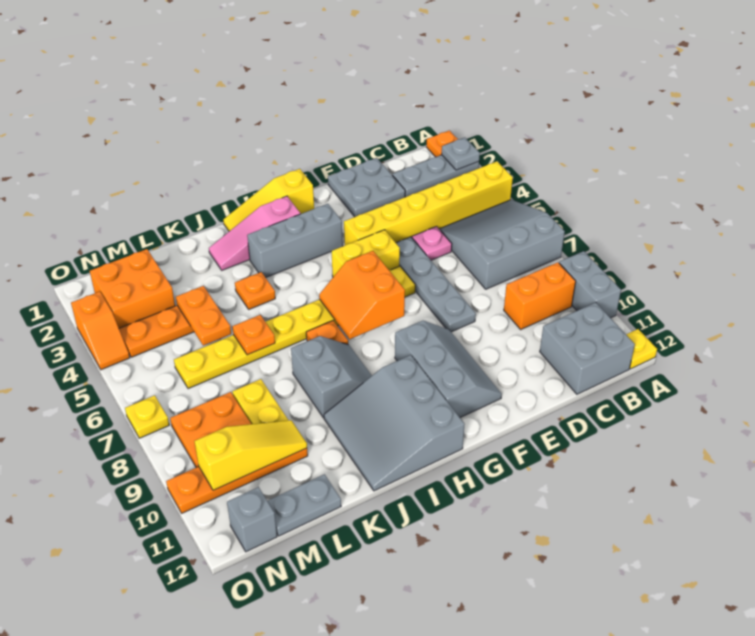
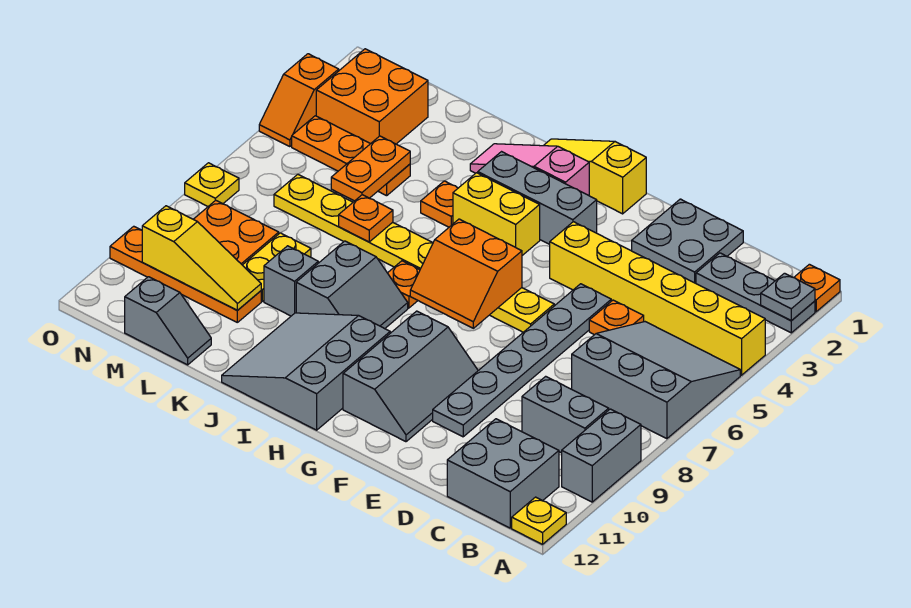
orange brick B9:C9 level 1 -> grey brick B9:C9 level 1
pink plate D5 level 1 -> orange plate D5 level 1
grey plate E5:E8 level 1 -> grey plate E5:E10 level 1
yellow brick F5:G5 level 1 -> yellow brick H4:I4 level 1
orange slope G6:H7 level 2 top G -> orange slope G6:H7 level 2 top 6
grey plate L12:M12 level 1 -> grey slope L12:M12 level 1 top M
grey brick N12 level 1 -> grey brick K9 level 1

